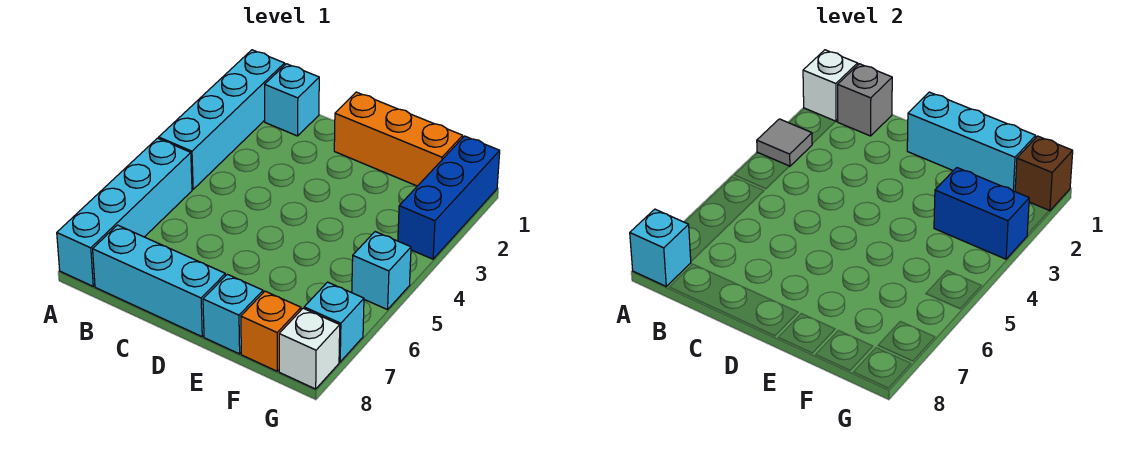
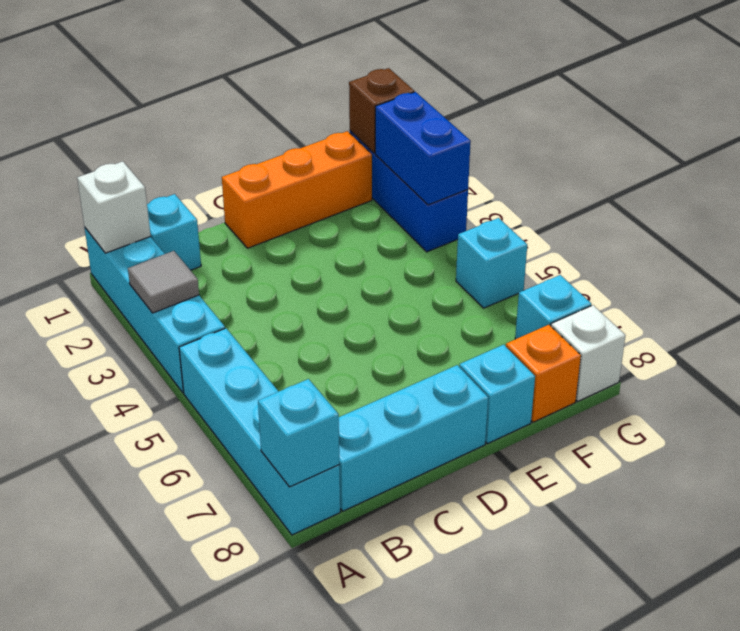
grey brick B1 level 2 -> none
cyan brick D1:F1 level 2 -> none
blue brick F3:G3 level 2 -> blue brick G2:G3 level 2

